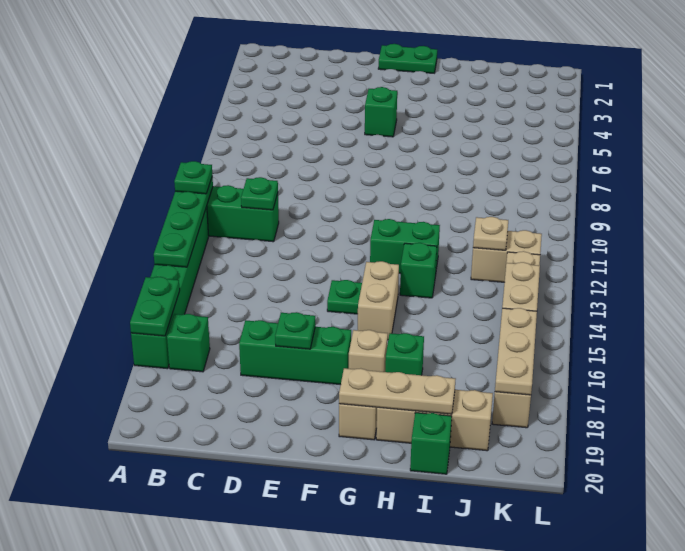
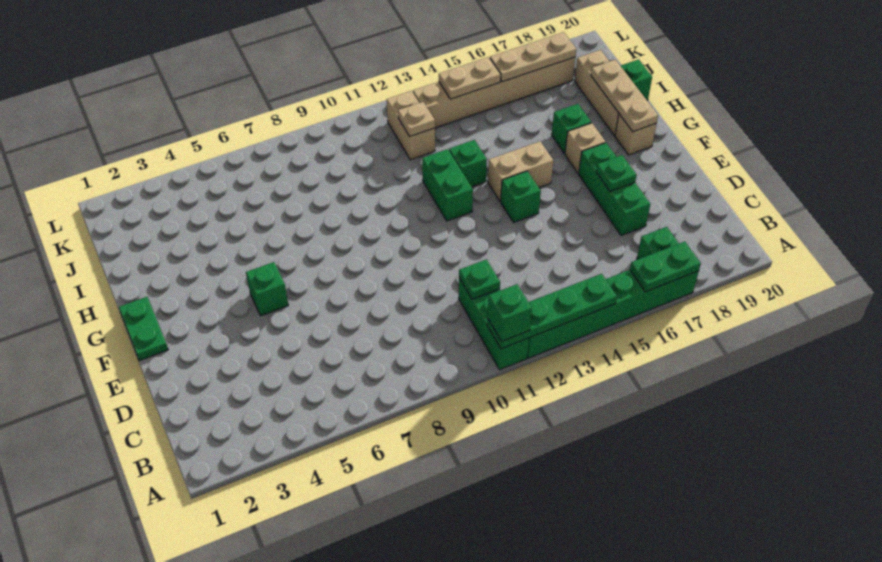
green plate A11 level 3 -> green brick A11 level 3
green plate F14 level 1 -> green brick F14 level 1

